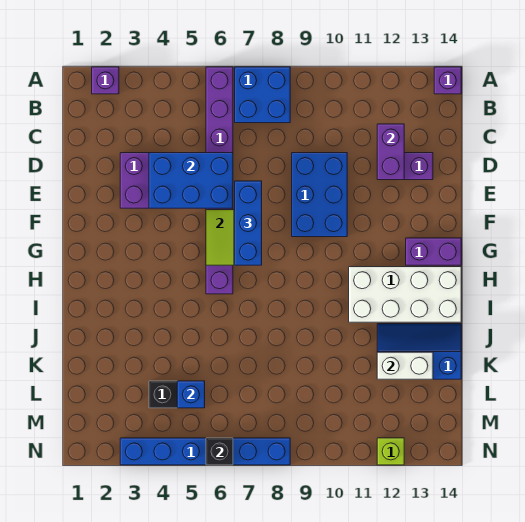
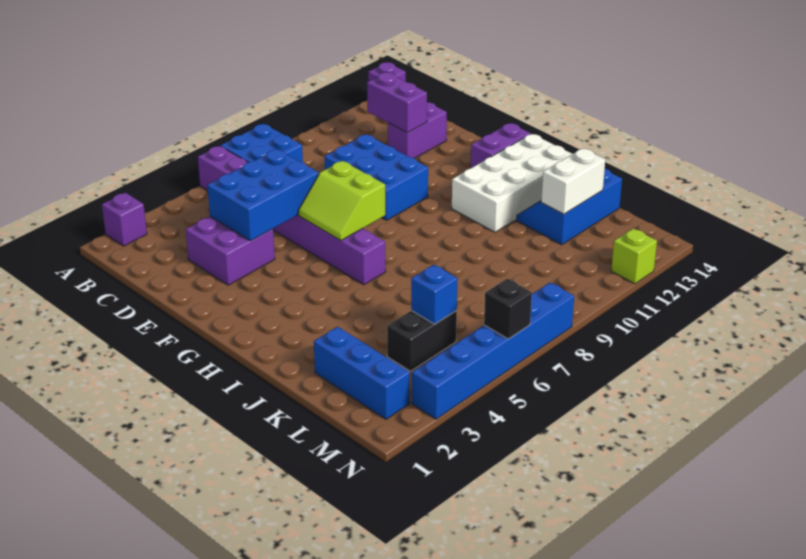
blue brick E7:G7 level 3 -> blue brick K2:M2 level 1

